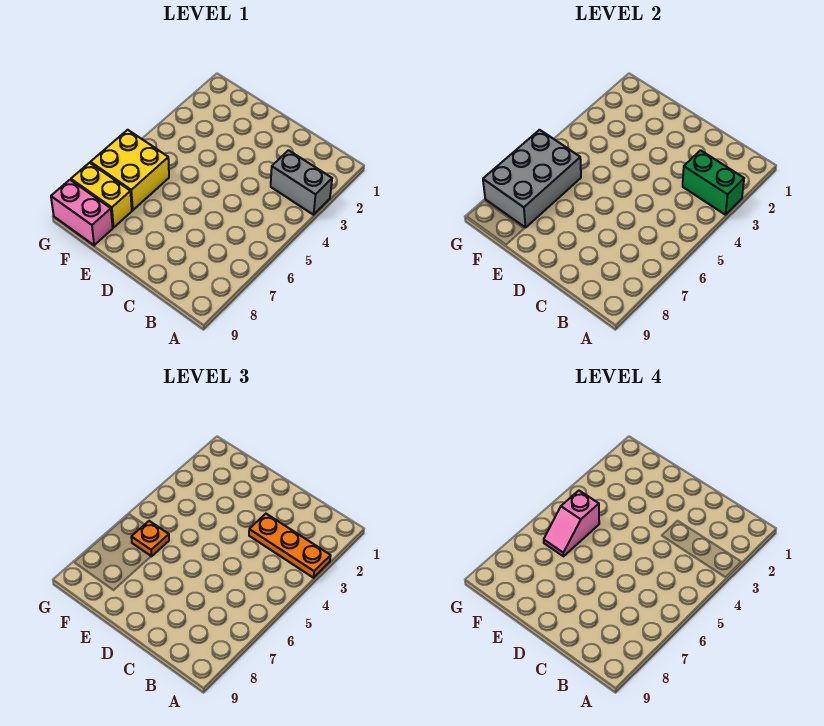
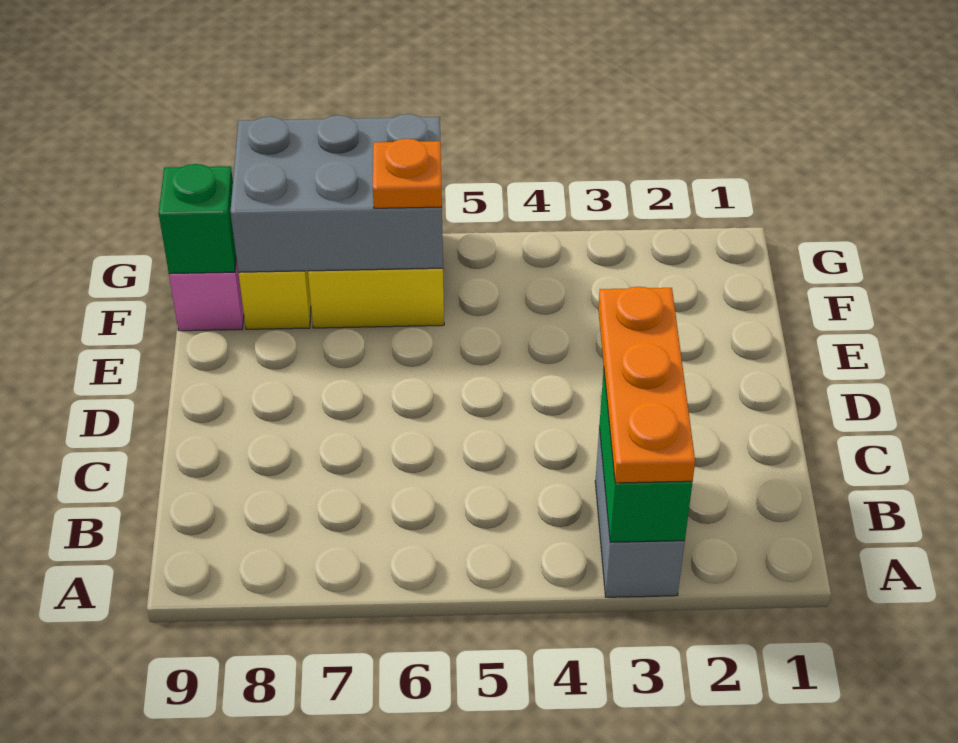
pink slope F5:F6 level 4 top 5 -> none
none -> green brick F9 level 2

